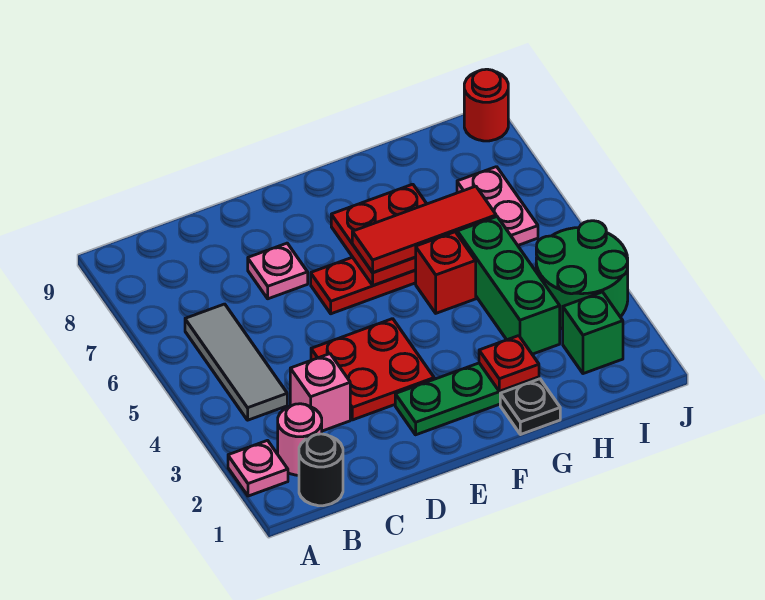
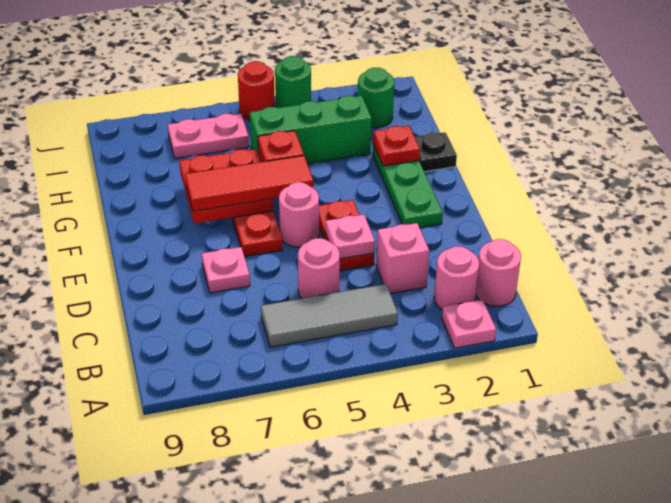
black round brick B1 level 1 -> pink round brick B1 level 1
none -> pink round brick C5 level 1
red plate D3:E4 level 1 -> red plate D4:E4 level 1
none -> pink plate D4 level 2
none -> pink round brick E5 level 1
red tile F6:H6 level 3 -> red tile F5:F7 level 3
green brick I2 level 1 -> green round brick I2 level 1
green round brick I3:J4 level 1 -> green round brick J4 level 1
red round brick J9 level 1 -> red round brick J5 level 1

